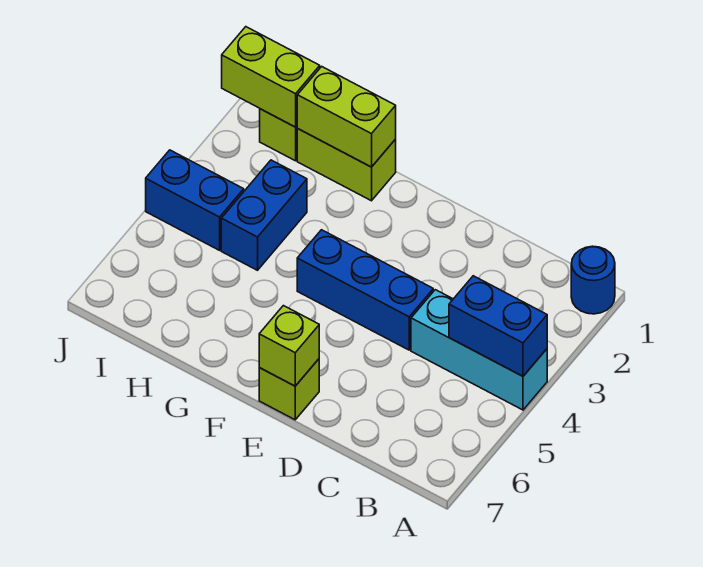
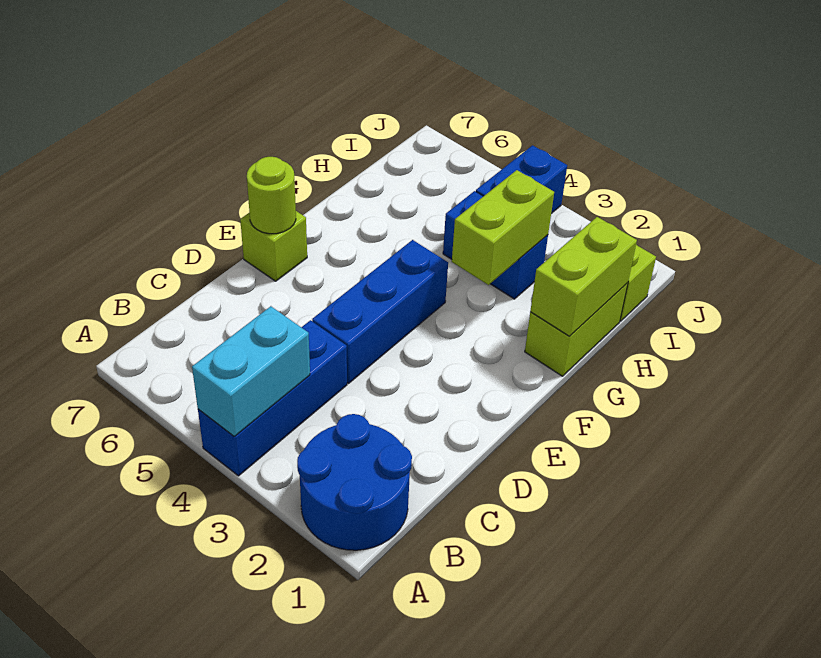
blue round brick A1 level 1 -> blue round brick A1:B2 level 1
cyan brick A4:C4 level 1 -> blue brick A4:C4 level 1
blue brick A4:B4 level 2 -> cyan brick A4:B4 level 2
lime brick E7 level 2 -> lime round brick E7 level 2
lime brick I1:J1 level 2 -> lime brick G3:H3 level 2

